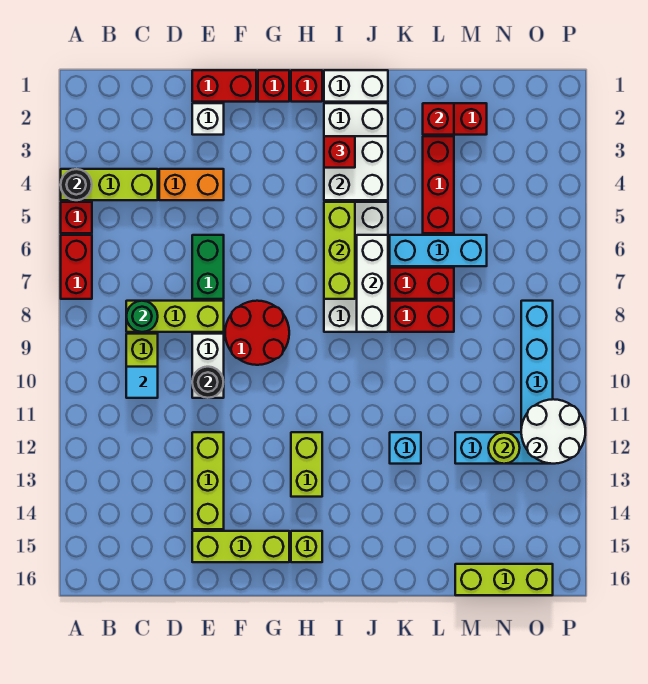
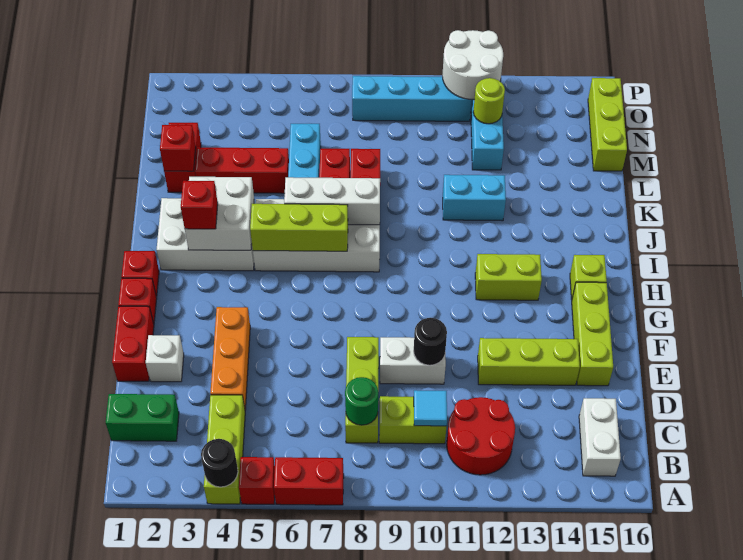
orange brick D4:E4 level 1 -> orange brick D4:F4 level 1
green brick E6:E7 level 1 -> green brick C1:C2 level 1
red round brick F8:G9 level 1 -> red round brick B11:C12 level 1
white brick I1:J1 level 1 -> white brick B15:C15 level 1
cyan brick K12 level 1 -> cyan brick K11:K12 level 1

